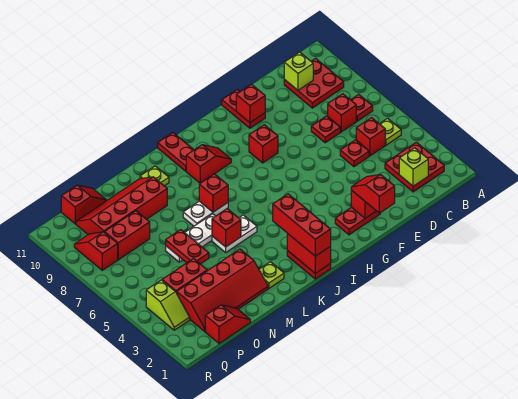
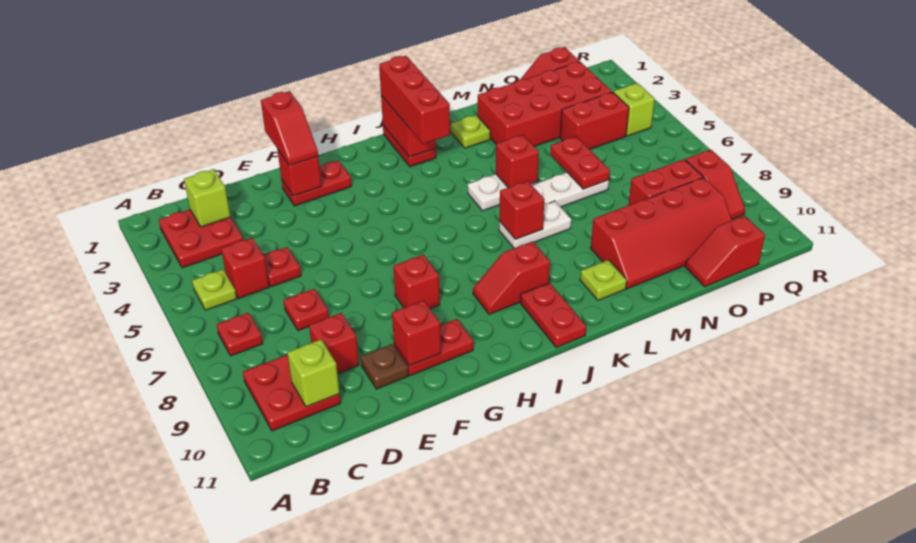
red brick C7 level 1 -> red brick D9 level 1
none -> brown plate E10 level 1
red plate F10:F11 level 1 -> red plate F10:G10 level 1
red slope M2:P3 level 1 top 3 -> red brick M2:P3 level 1

